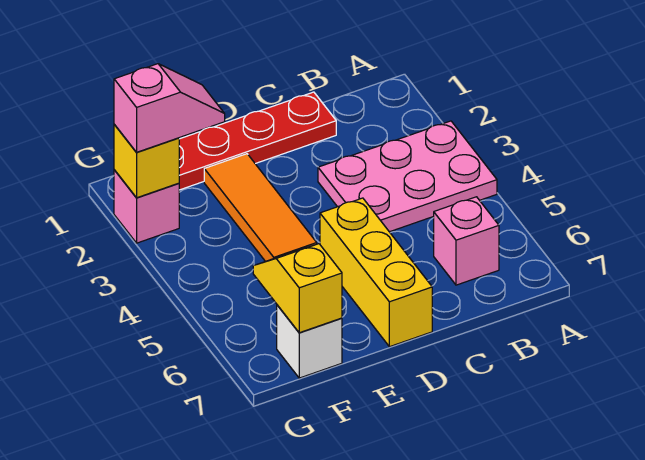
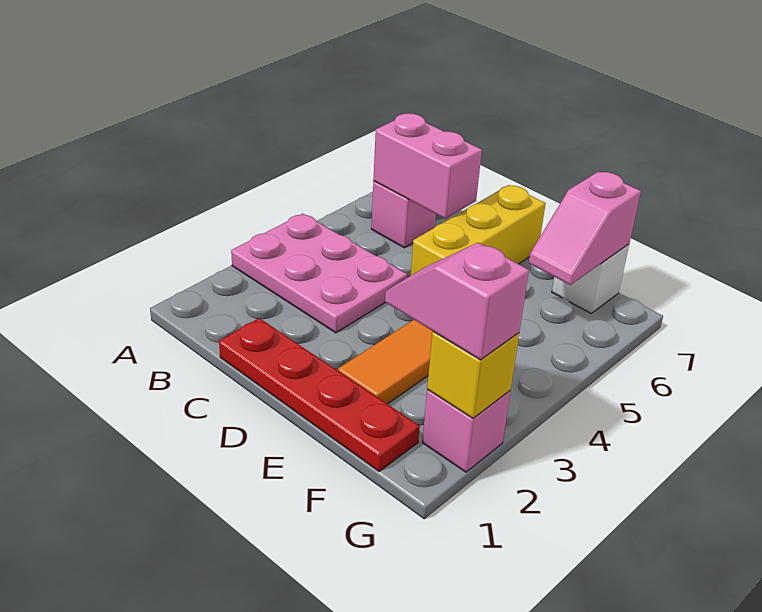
none -> pink brick B6:C6 level 2
yellow slope F6:F7 level 2 top 7 -> pink slope F6:F7 level 2 top 7

